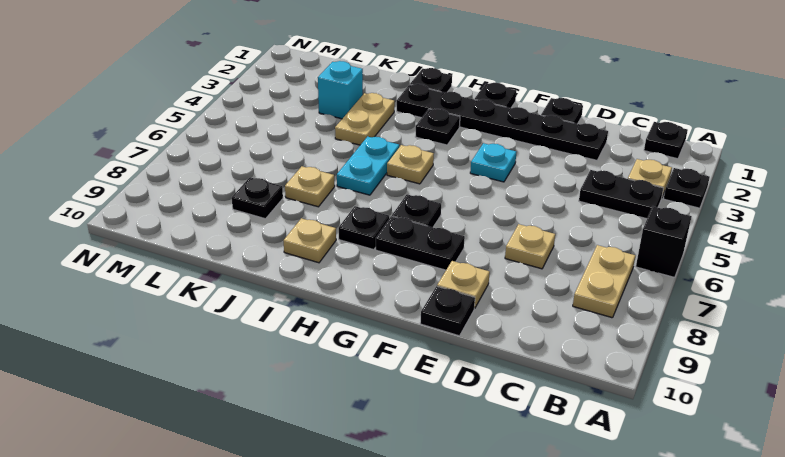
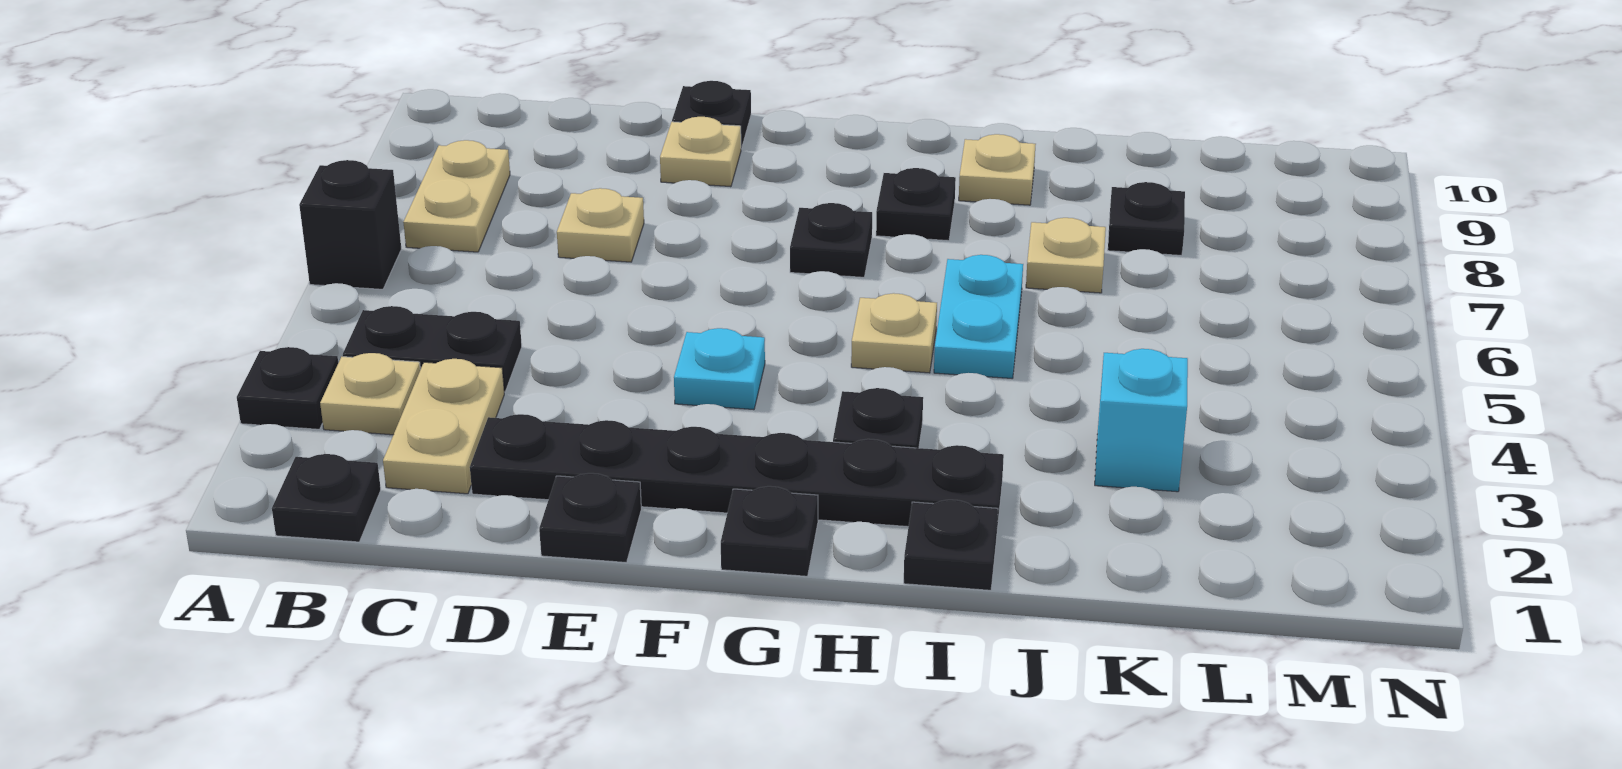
black plate F8:G8 level 1 -> none
tan plate J3:J4 level 1 -> tan plate C2:C3 level 1

